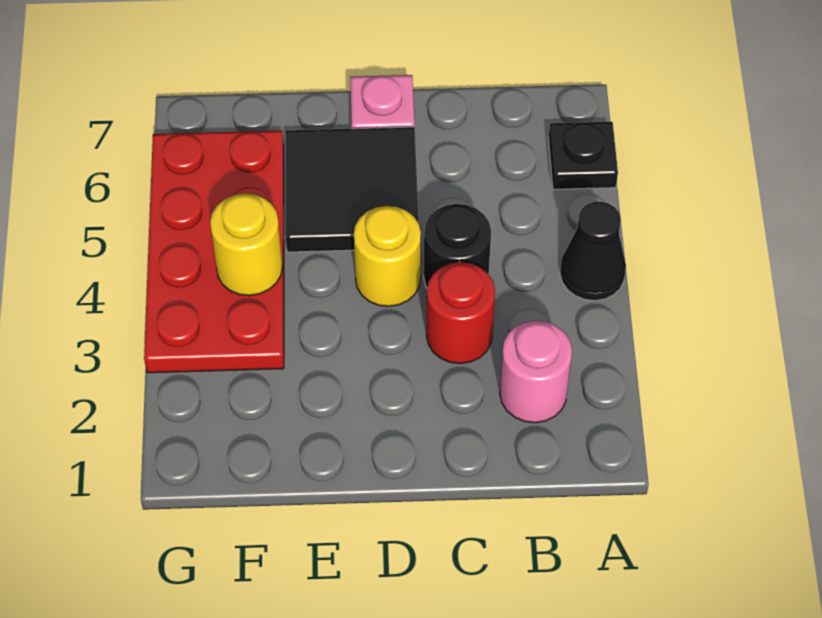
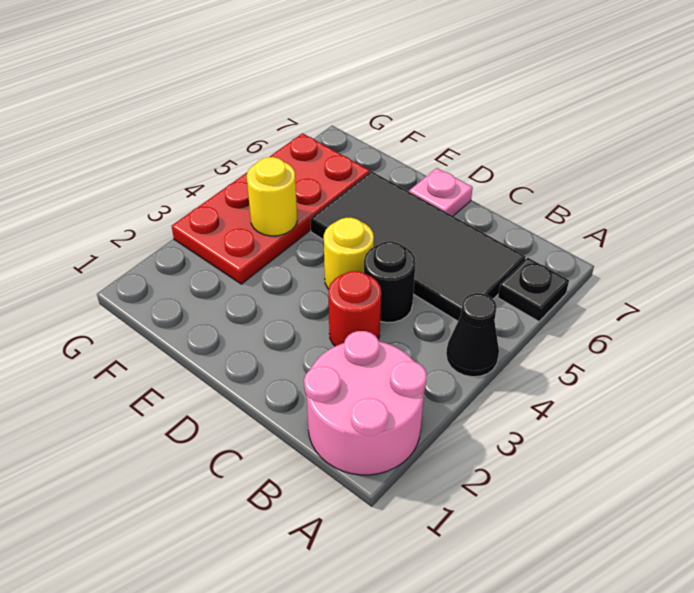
pink round brick B2 level 1 -> pink round brick A1:B2 level 1
black tile D5:E6 level 1 -> black tile B5:E6 level 1

